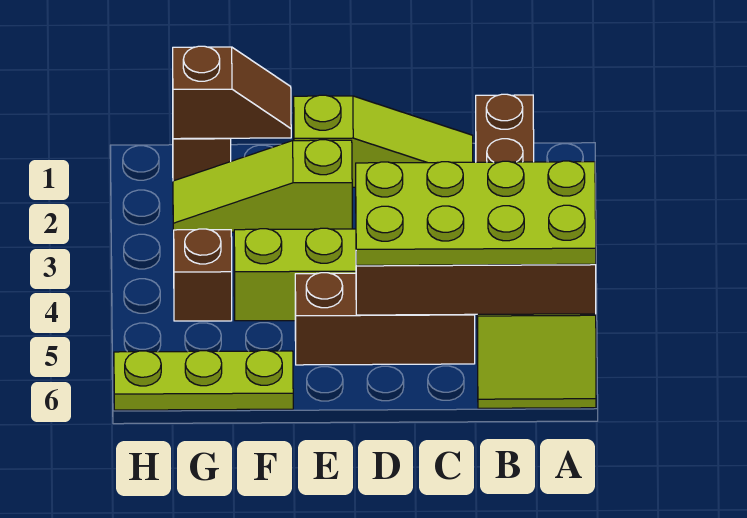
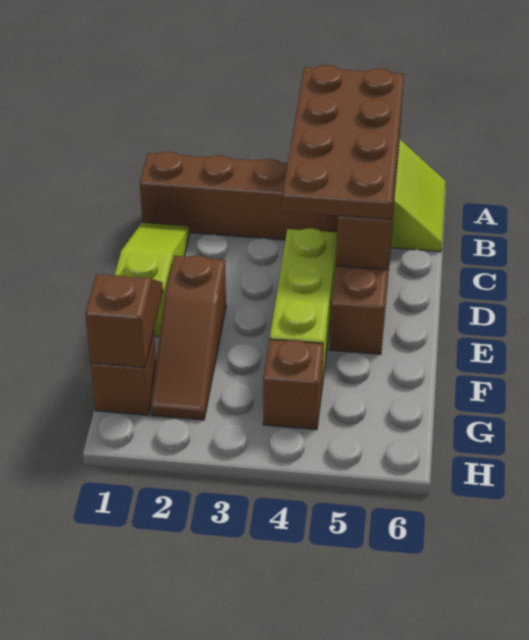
lime plate A4:D5 level 3 -> brown plate A4:D5 level 3
lime slope E2:G2 level 1 top E -> brown slope E2:G2 level 1 top E
lime plate F6:H6 level 1 -> none

